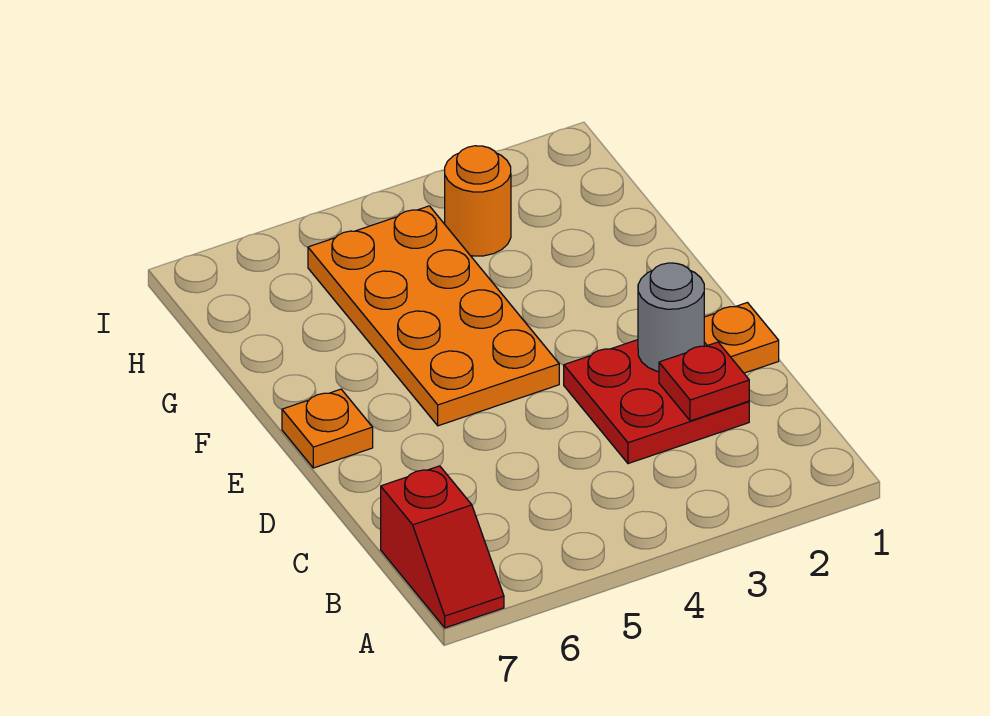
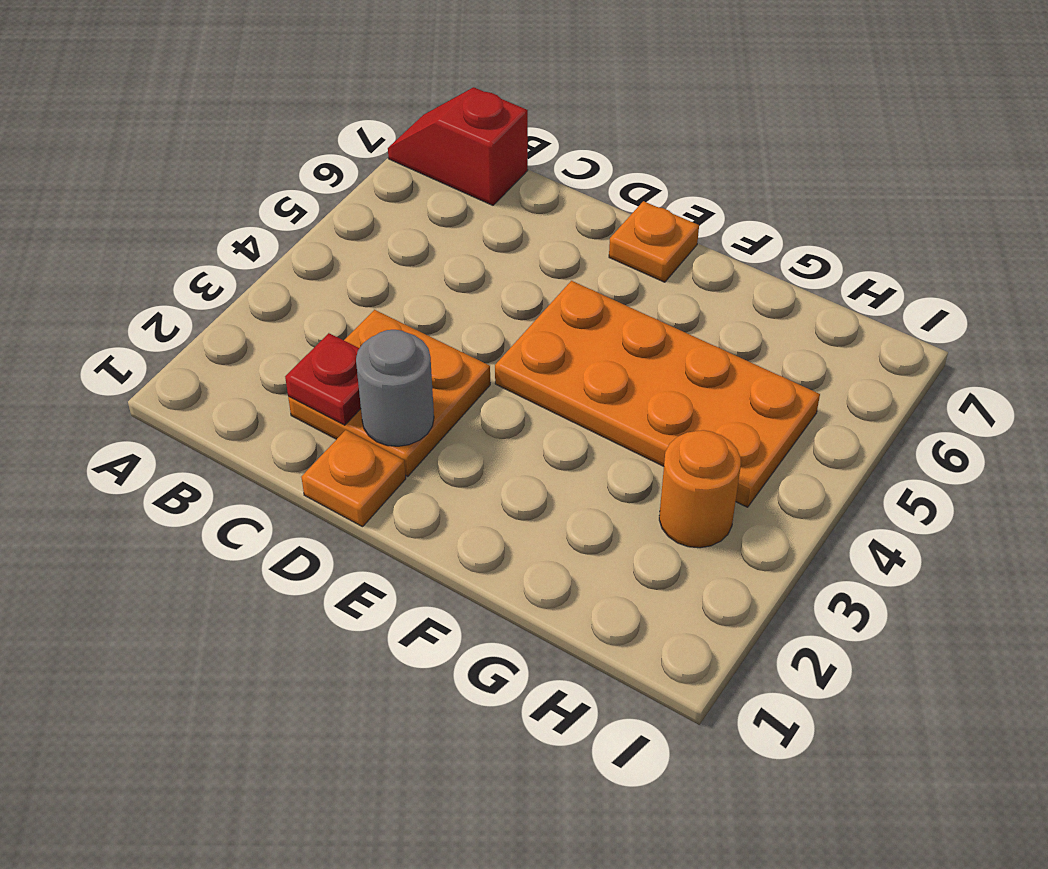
red plate C2:D3 level 1 -> orange plate C2:D3 level 1

